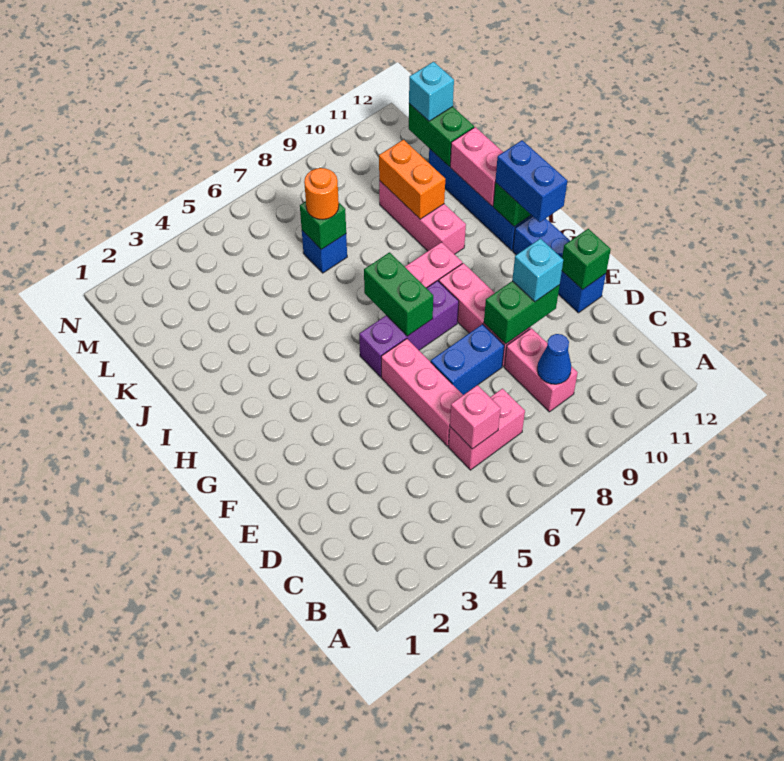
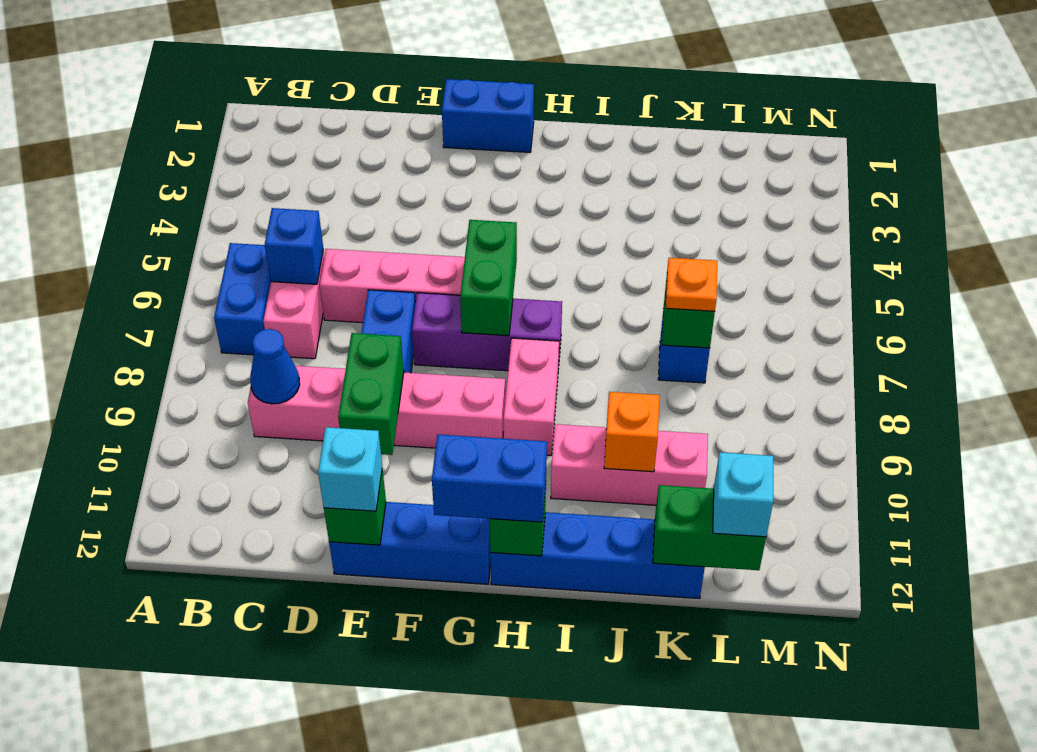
none -> blue brick B6:B7 level 1
pink brick C6 level 2 -> blue brick C6 level 2
cyan brick E10 level 3 -> cyan brick E12 level 3
none -> blue brick F1:G1 level 1
purple brick G6:G8 level 1 -> purple brick F7:H7 level 1
green brick G7:H7 level 2 -> green brick G6:G7 level 2
pink brick I12:J12 level 2 -> none
orange brick J10:K10 level 2 -> orange brick J10 level 2
orange round brick K7 level 3 -> orange plate K7 level 3

